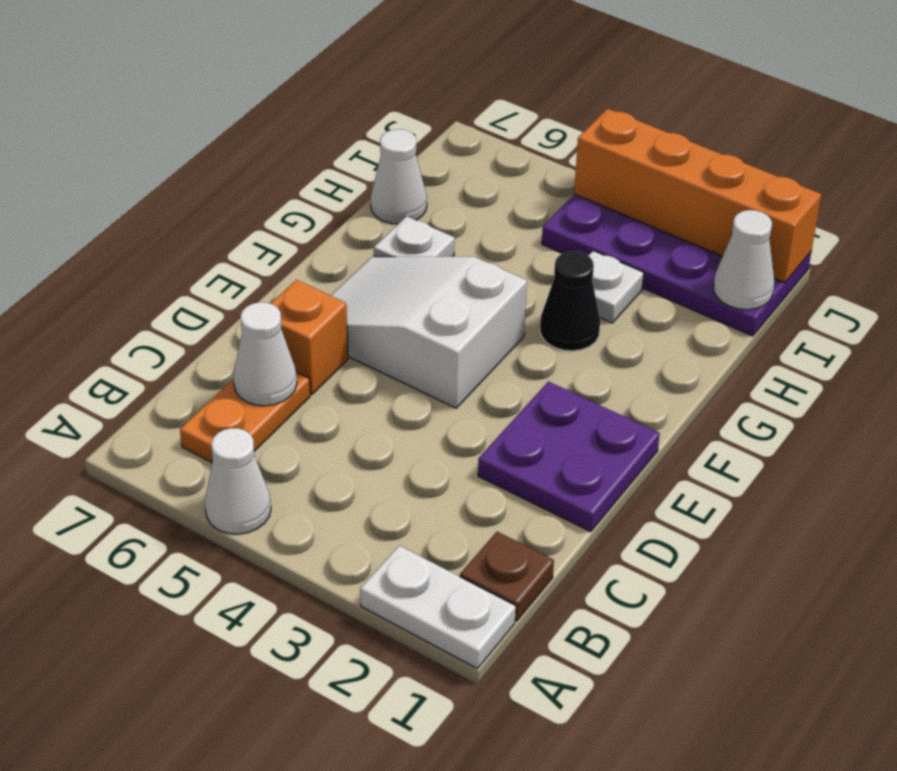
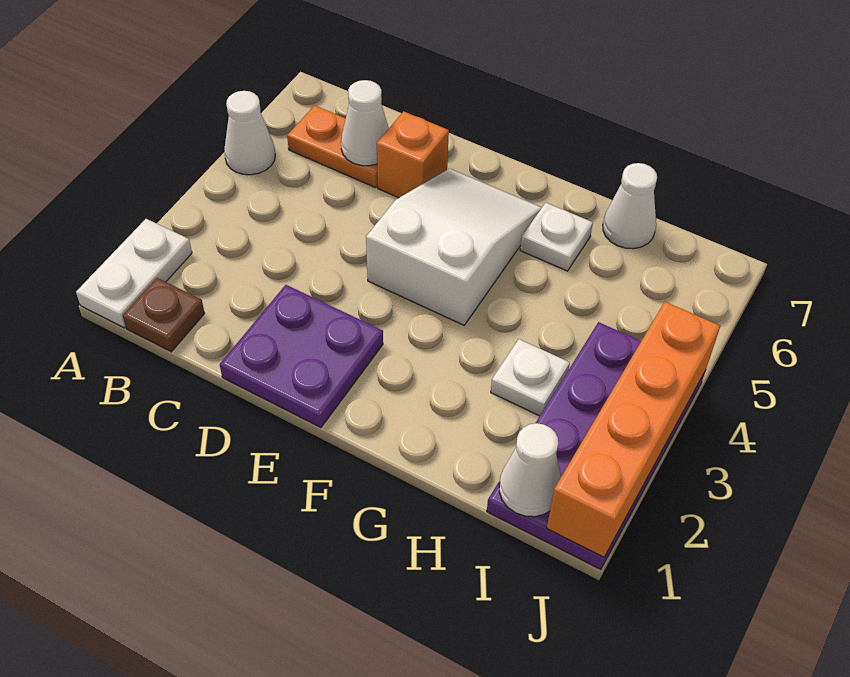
black cone G3 level 1 -> none

